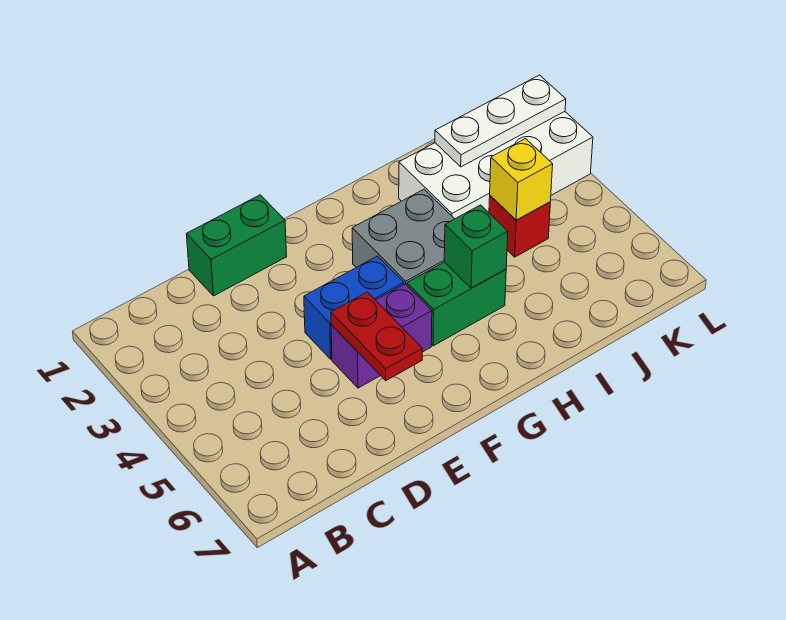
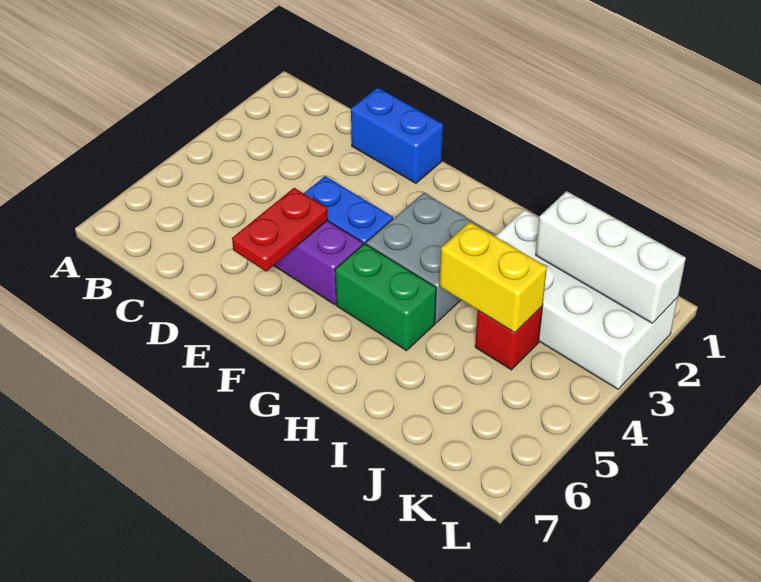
green brick D1:E1 level 1 -> blue brick D1:E1 level 1
green brick H5 level 2 -> none
white plate J2:L2 level 2 -> white brick J2:L2 level 2
yellow brick J4 level 2 -> yellow brick I4:J4 level 2

